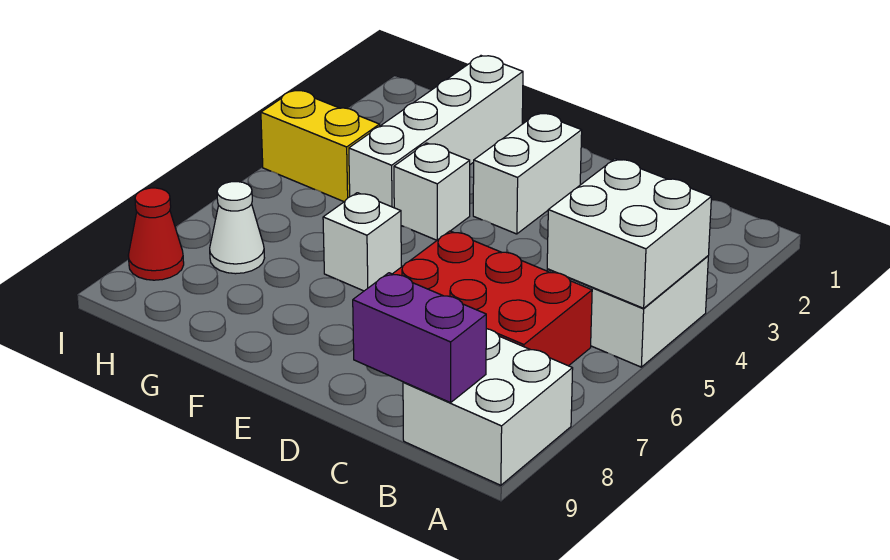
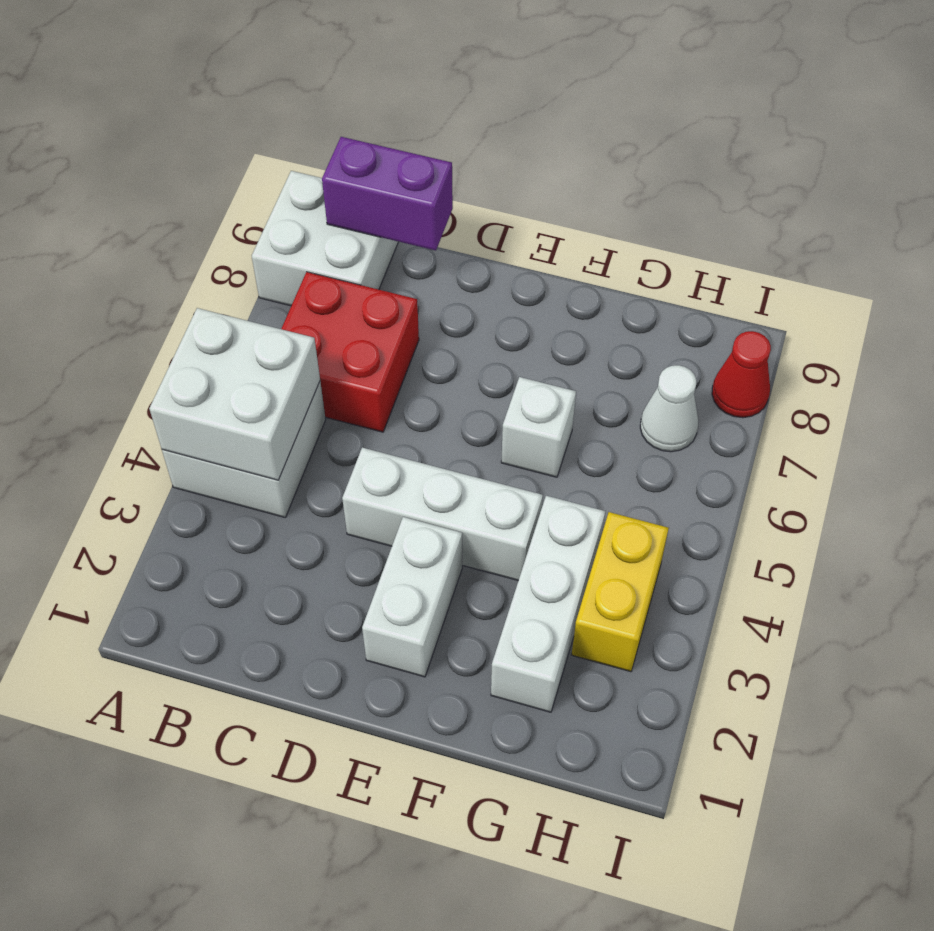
red brick B6:D7 level 1 -> red brick B6:C7 level 1
white brick F4 level 1 -> white brick D4:F4 level 1
white brick G1:G4 level 1 -> white brick G2:G4 level 1
yellow brick H4:I4 level 1 -> yellow brick H3:H4 level 1

